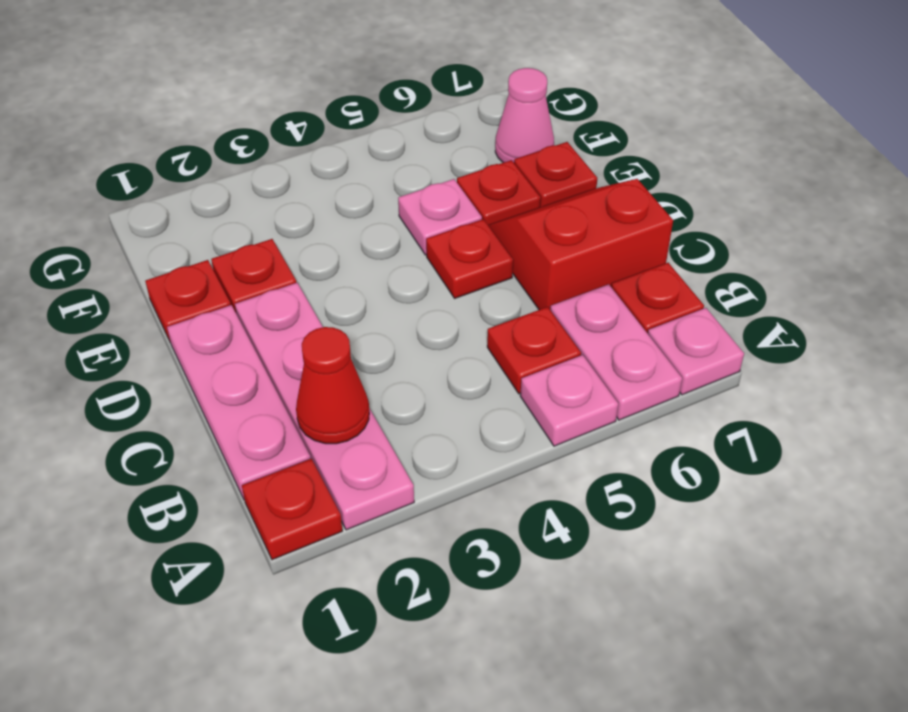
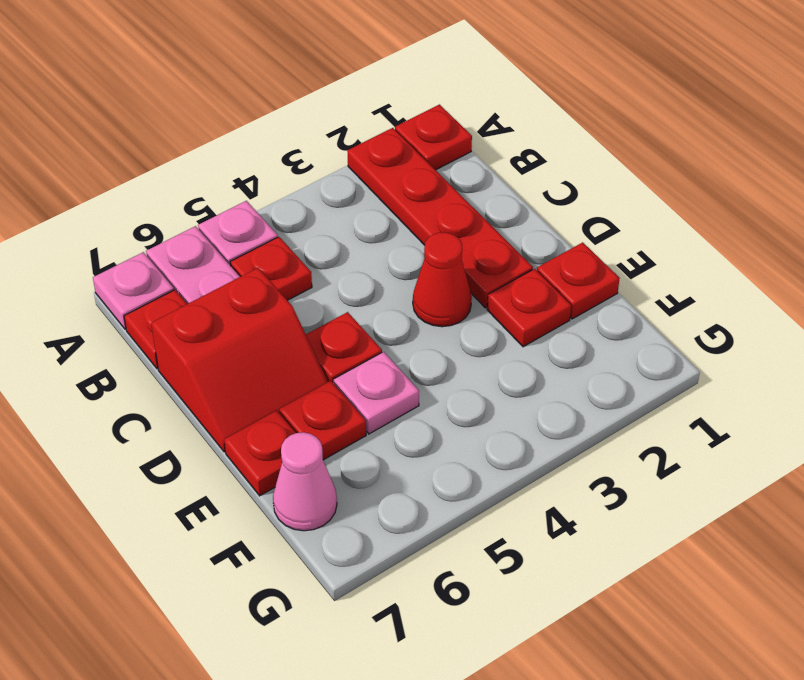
pink plate A2:D2 level 1 -> red plate A2:D2 level 1
pink plate B1:D1 level 1 -> none
red cone B2 level 2 -> red cone D3 level 1

